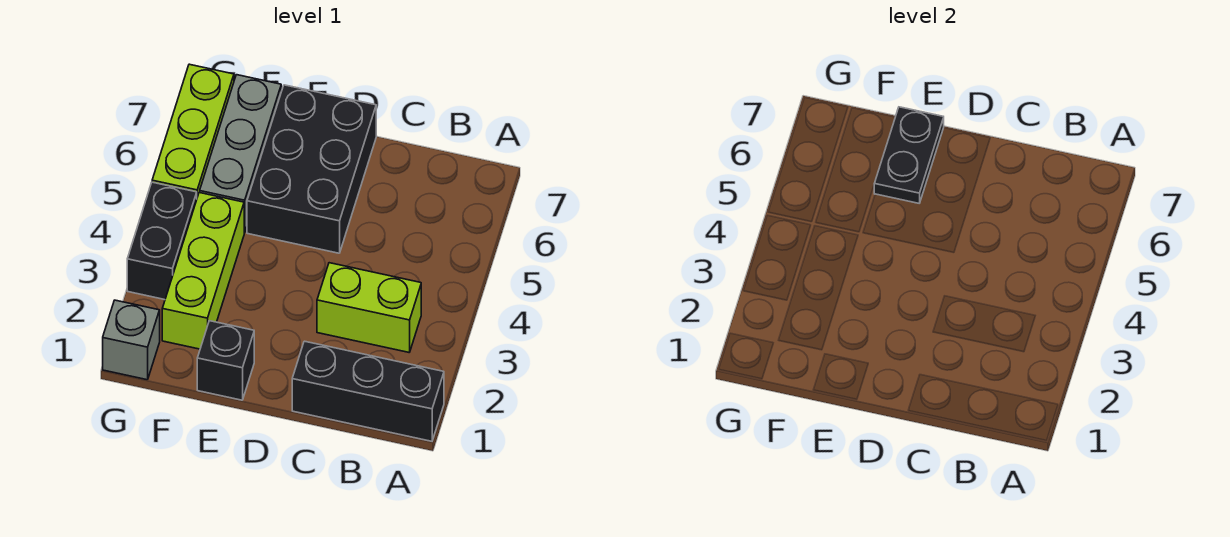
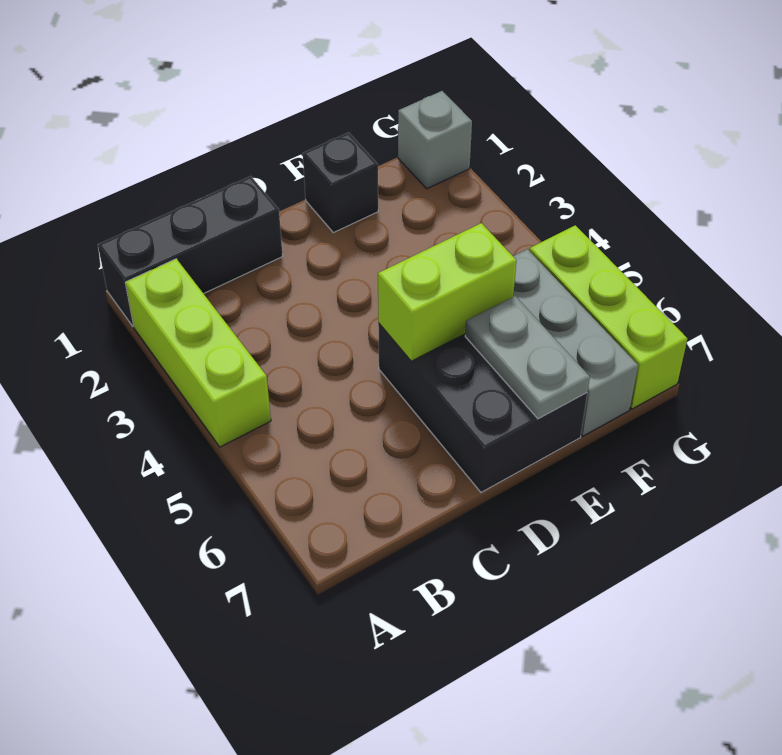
lime brick B3:C3 level 1 -> lime brick D5:E5 level 2
black plate E6:E7 level 2 -> grey plate E6:E7 level 2
lime brick F2:F4 level 1 -> lime brick A2:A4 level 1
black brick G3:G4 level 1 -> none

